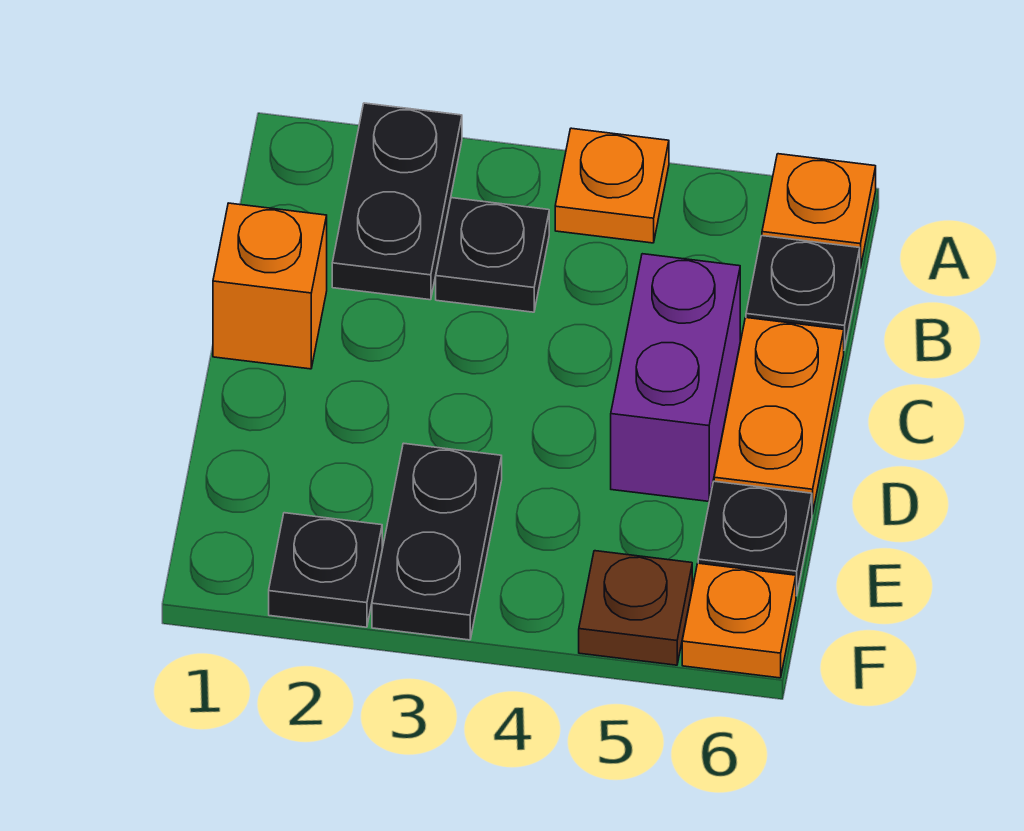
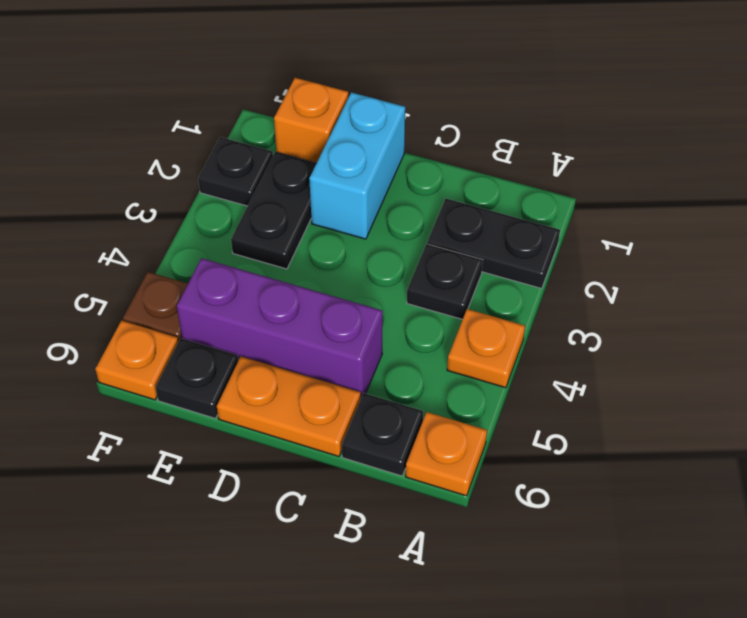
orange brick C1 level 1 -> orange brick E1 level 1
purple brick C5:D5 level 1 -> purple brick C5:E5 level 1
none -> cyan brick D1:D2 level 1
black plate E3:F3 level 1 -> black plate E2:E3 level 1

